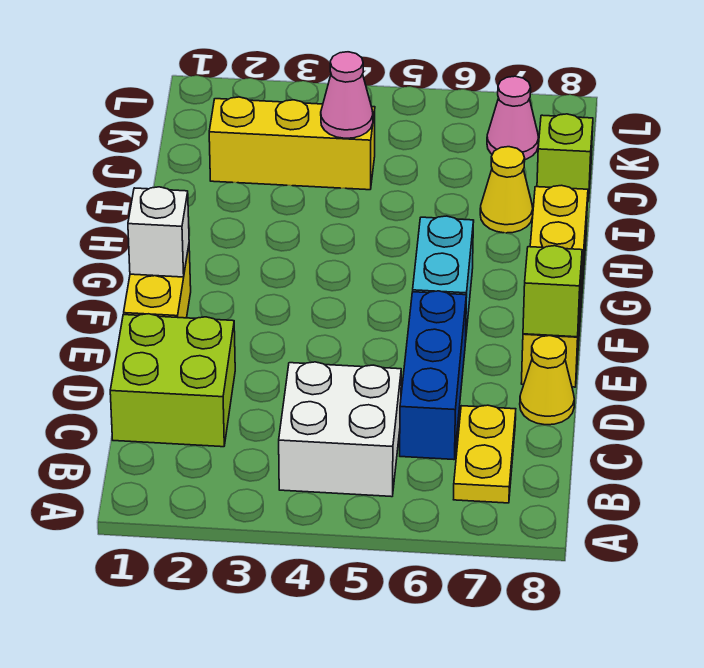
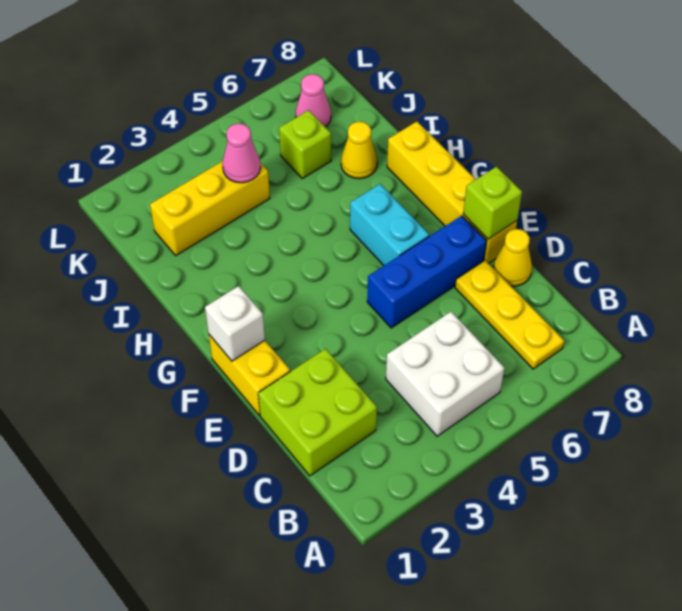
yellow plate B7:C7 level 1 -> yellow plate B7:D7 level 1
blue brick C6:E6 level 1 -> blue brick E5:E7 level 1
lime brick J8 level 1 -> lime brick J6 level 1

